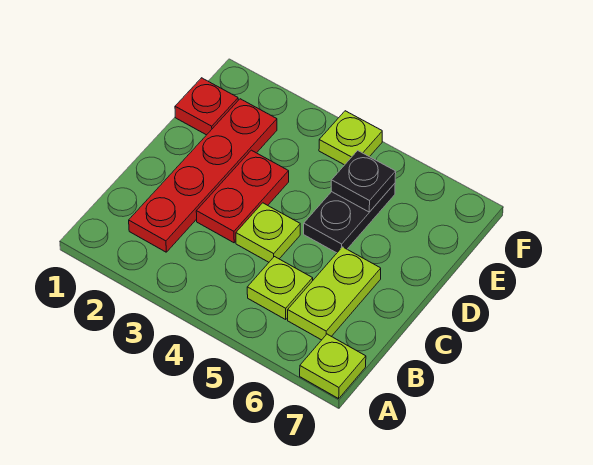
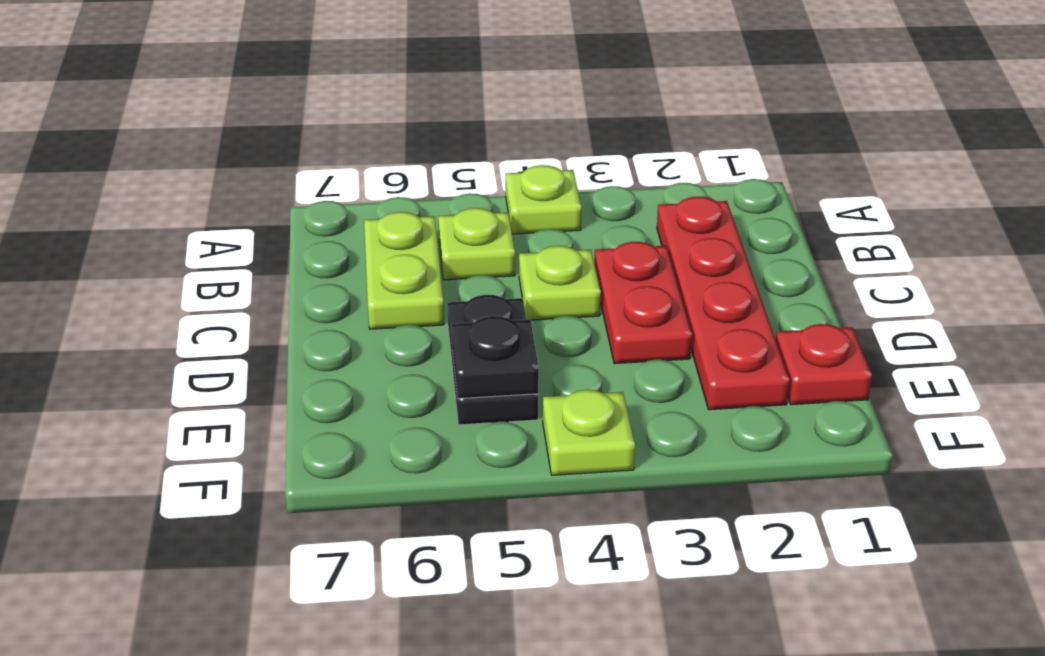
lime plate A7 level 1 -> lime plate A4 level 1

